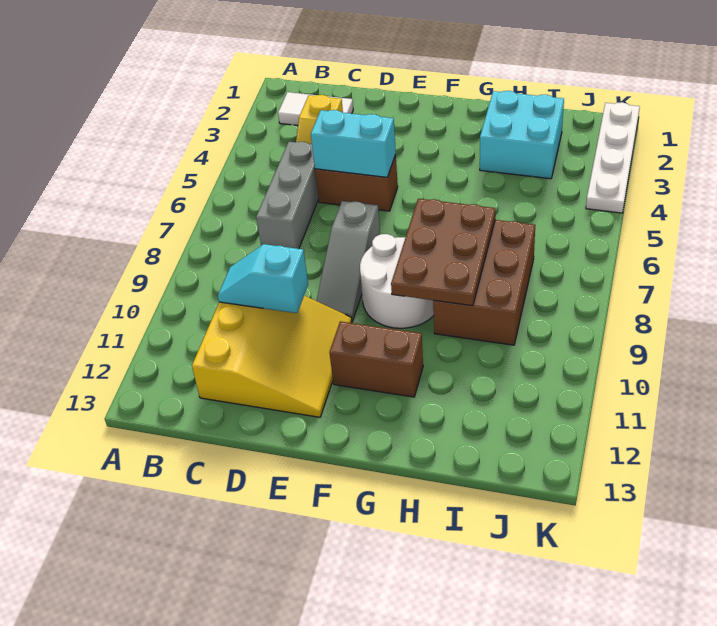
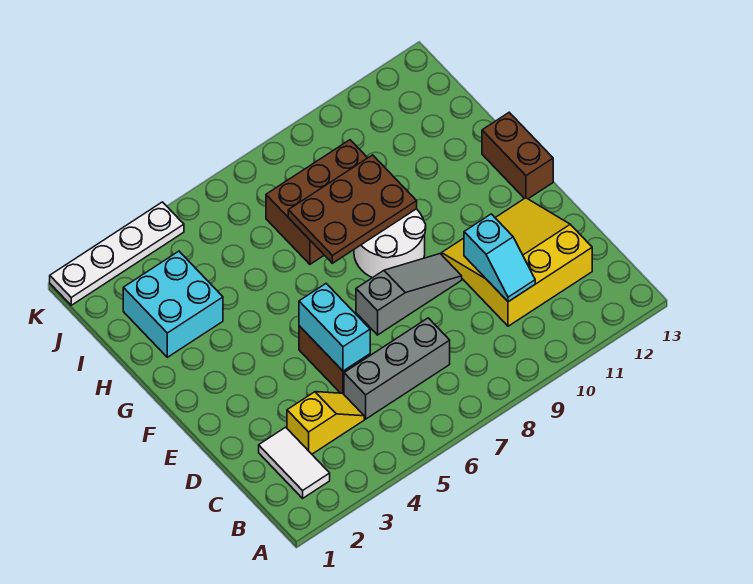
brown brick F11:G11 level 1 -> brown brick F13:G13 level 1

